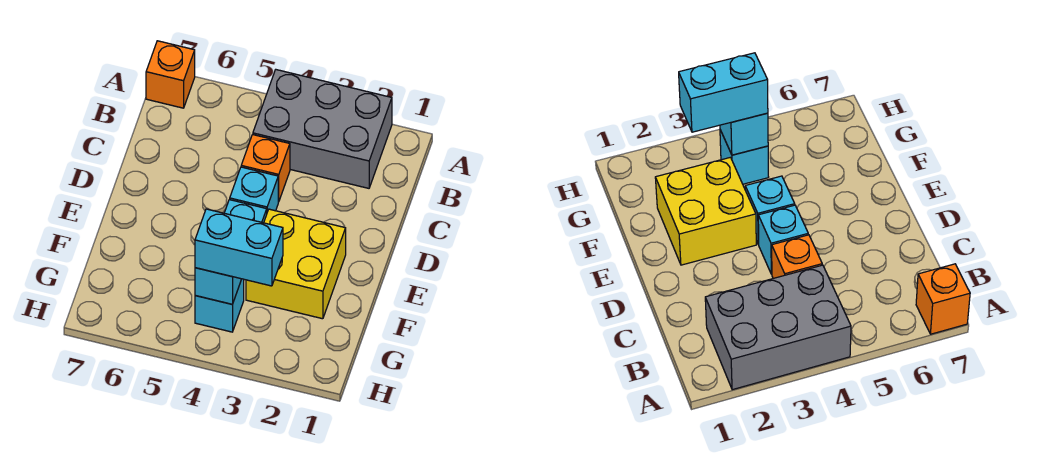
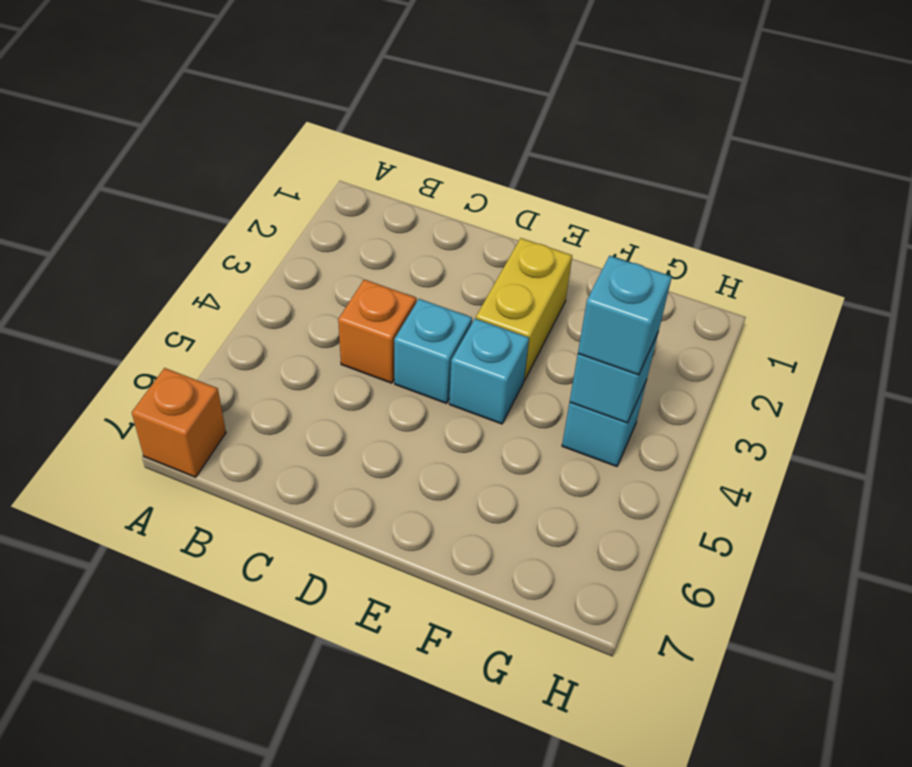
grey brick A2:B4 level 1 -> none
yellow brick E2:F3 level 1 -> yellow brick E2:E3 level 1
cyan brick G3:G4 level 3 -> cyan brick G4 level 3

